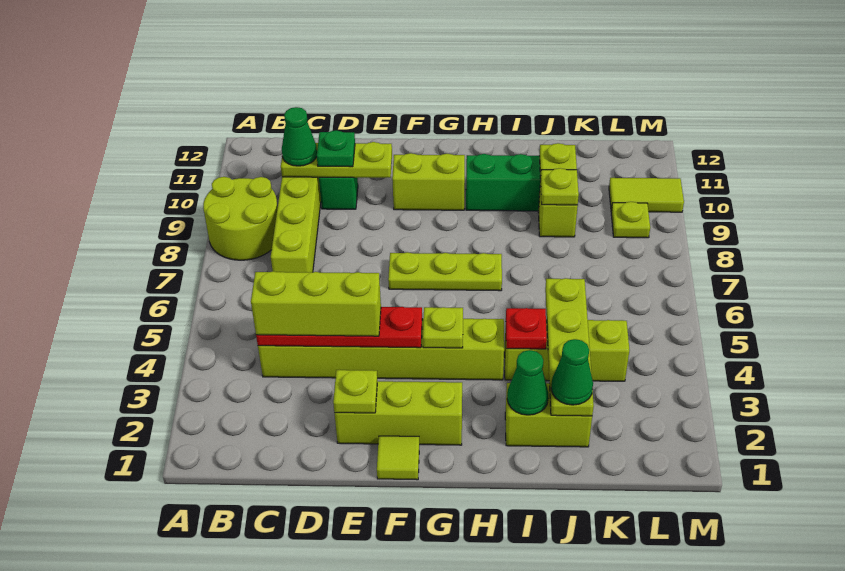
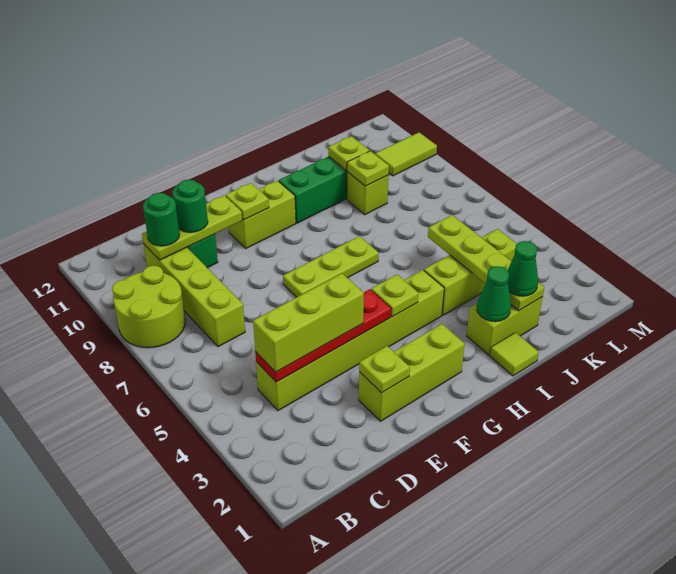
green cone C10 level 3 -> green round brick C10 level 3
green plate D10 level 3 -> green round brick D10 level 3
lime tile F1 level 1 -> lime tile I1 level 1
red plate I4 level 2 -> none
lime plate L9 level 1 -> lime plate F10 level 2

